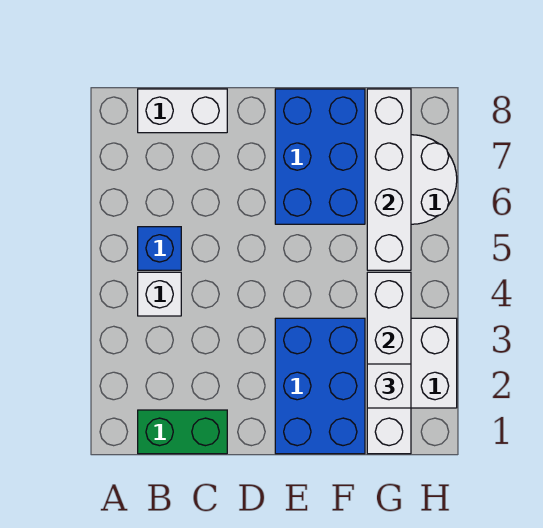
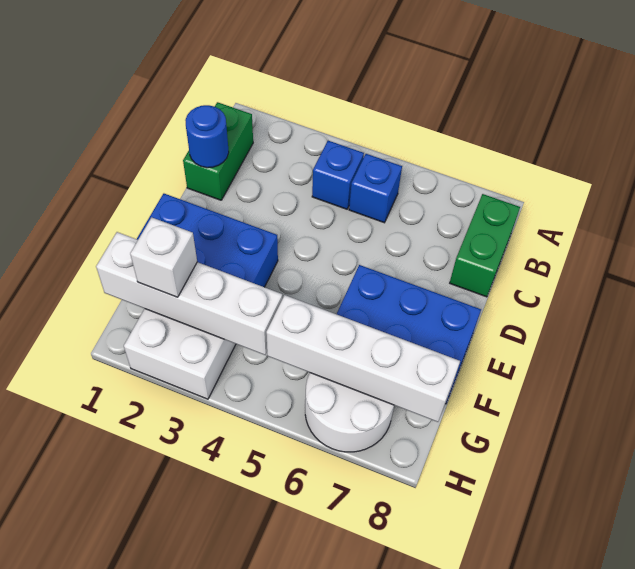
white brick B4 level 1 -> blue brick B4 level 1
white brick B8:C8 level 1 -> green brick B8:C8 level 1
none -> blue round brick C1 level 2

